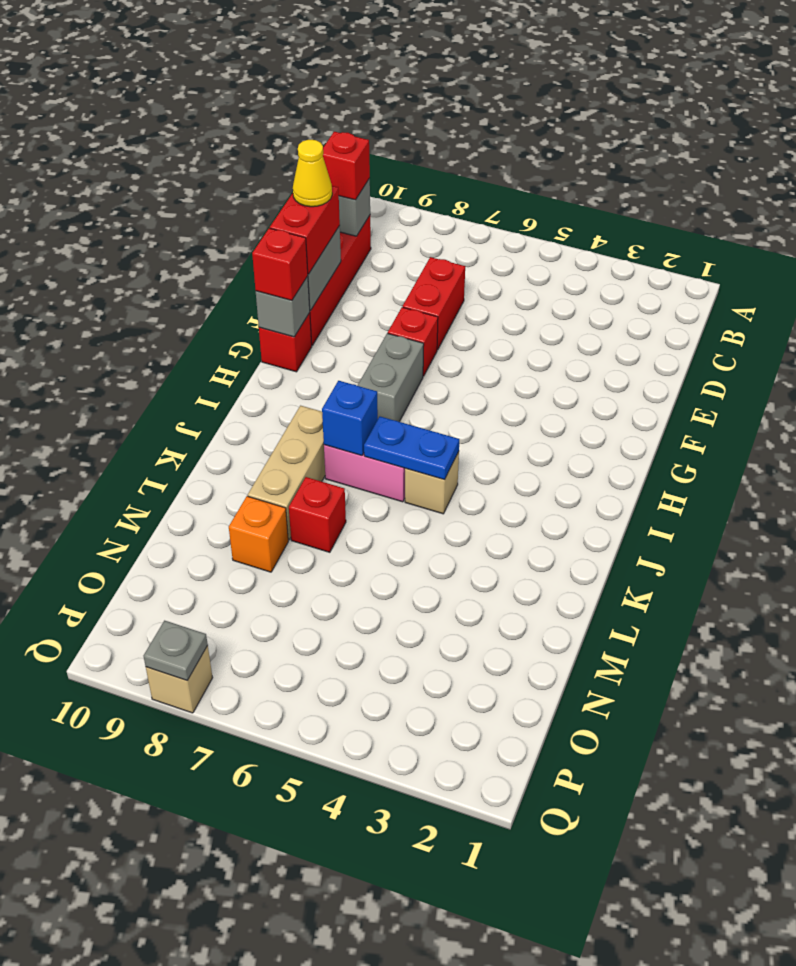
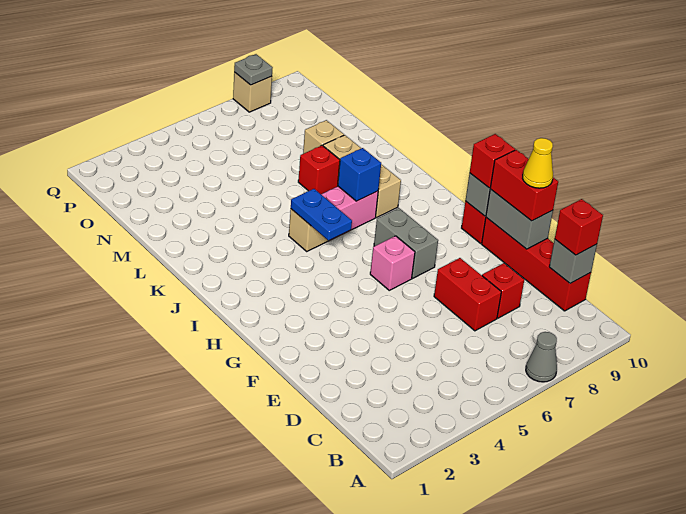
none -> grey cone A7 level 1
red brick F7 level 1 -> red brick D8 level 1
none -> pink brick G6 level 1
blue plate J5:J6 level 2 -> blue plate I5:J5 level 2
orange brick M8 level 1 -> tan brick M8 level 1

